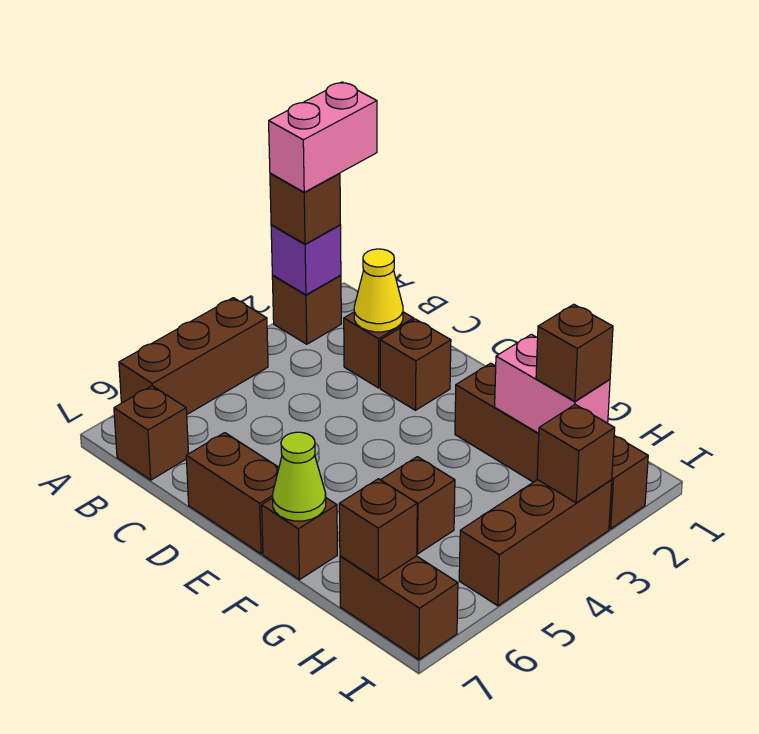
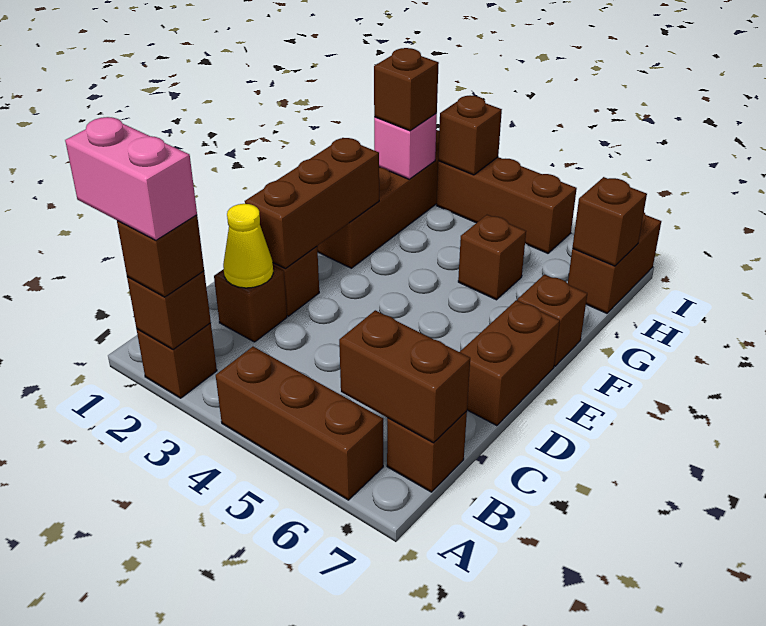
purple brick A2 level 2 -> brown brick A2 level 2
none -> brown brick B6:B7 level 2
none -> brown brick D2:F2 level 2
lime cone F7 level 2 -> none
pink brick G2:H2 level 2 -> pink brick H2 level 2

